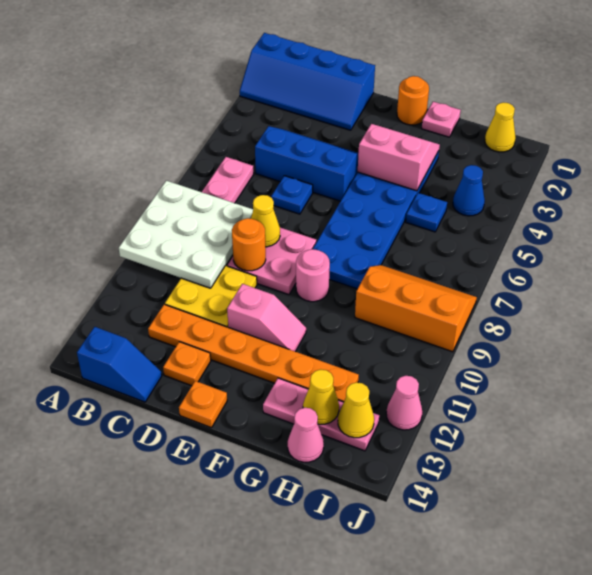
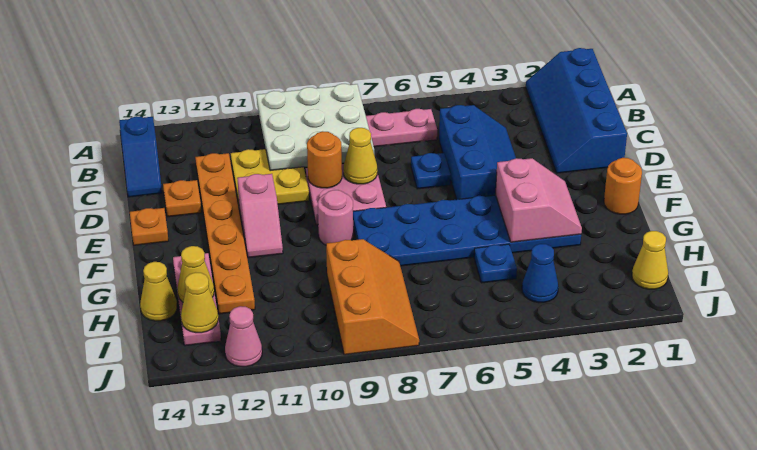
pink plate G1 level 1 -> none
pink cone H14 level 1 -> yellow cone H14 level 1

